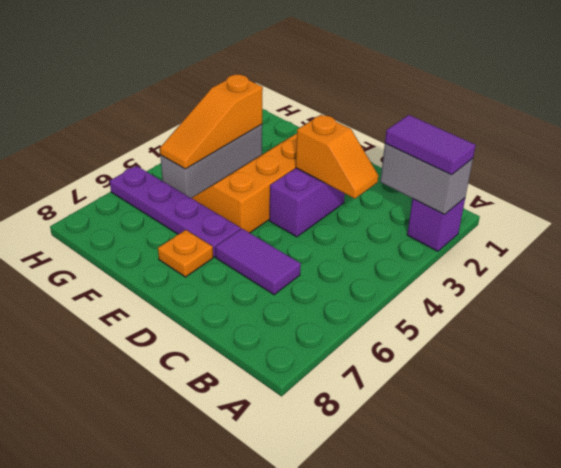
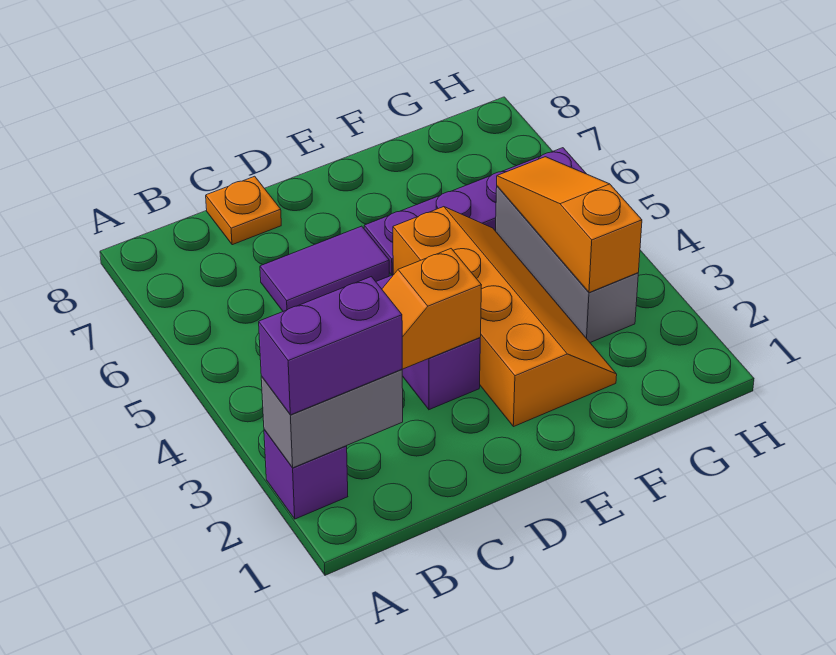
purple tile A2:B2 level 3 -> purple brick A2:B2 level 3
orange plate E7 level 1 -> orange plate C8 level 1

